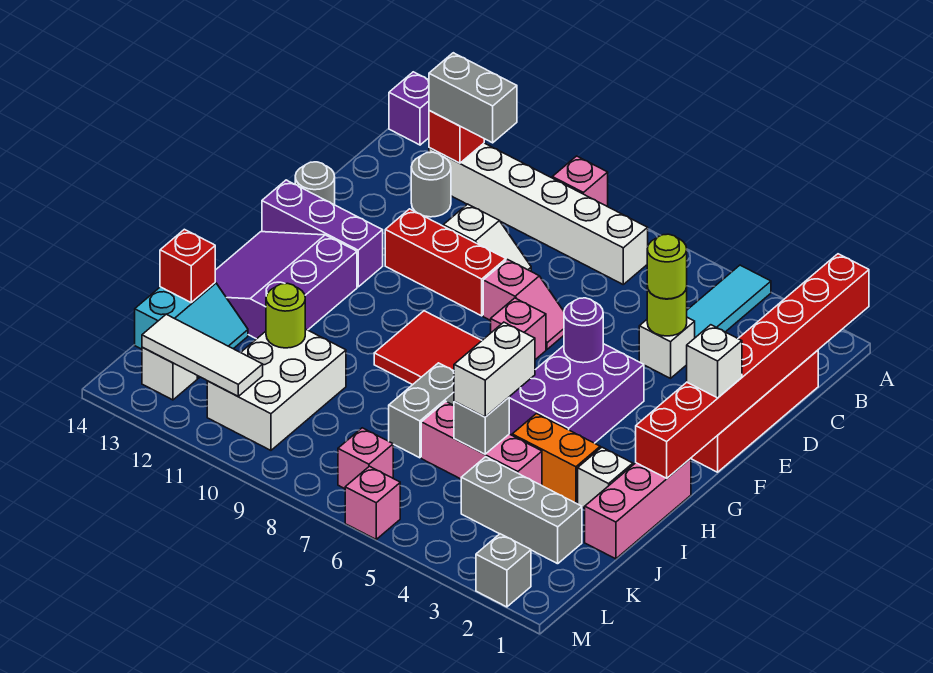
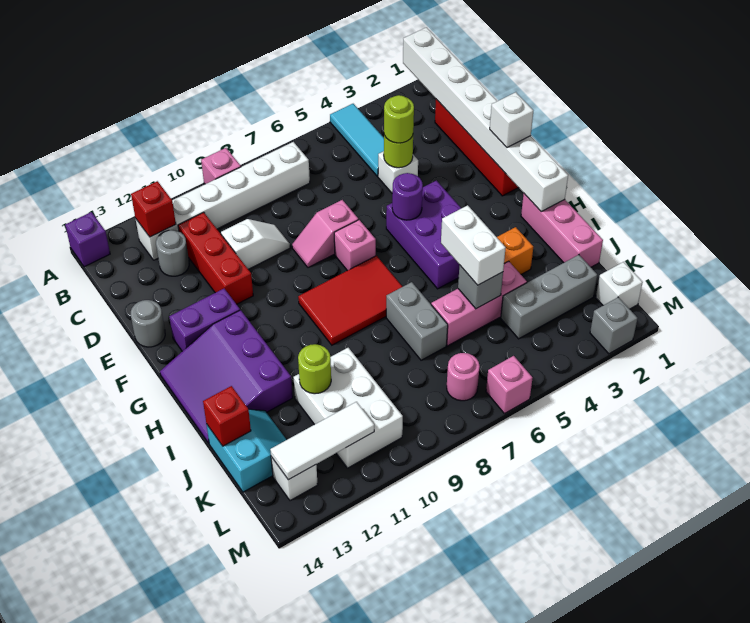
red brick A1:H1 level 2 -> white brick A1:H1 level 2
grey brick B11:B12 level 3 -> none
pink slope E7:E8 level 1 top 8 -> pink slope E7:E8 level 1 top 7
red brick E9:E11 level 1 -> red brick C11:E11 level 1
purple brick F12:F14 level 1 -> purple brick F12:F13 level 1
white brick I2 level 1 -> white brick L1 level 1
pink brick L7 level 1 -> pink round brick L7 level 1

